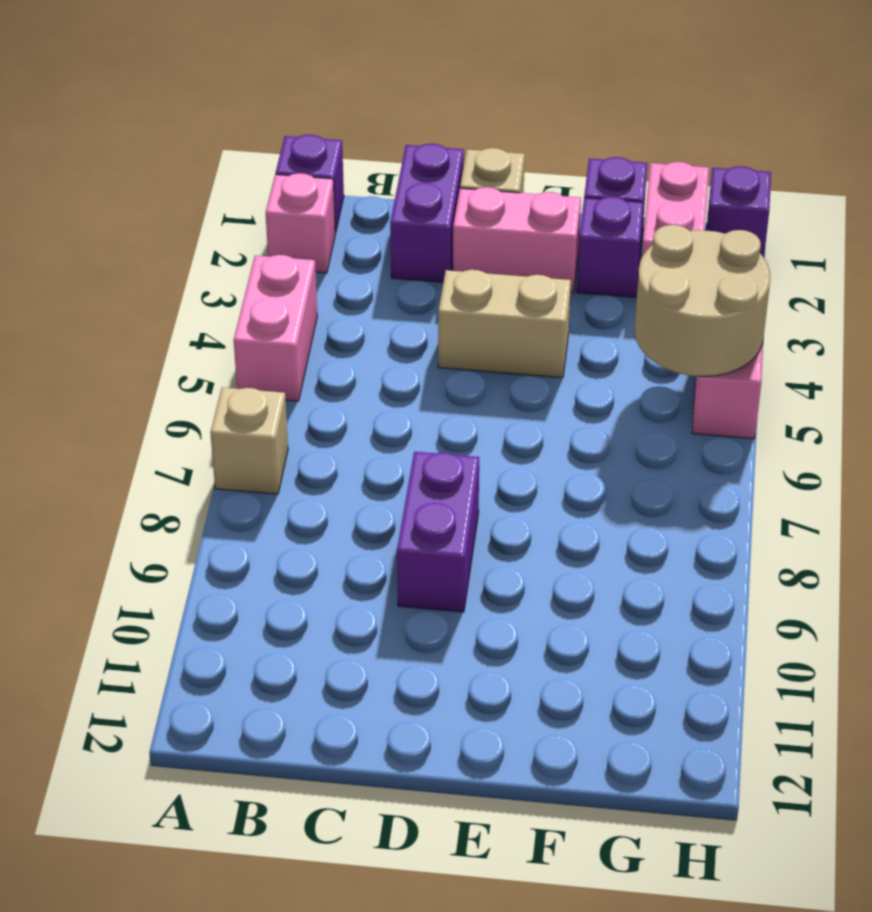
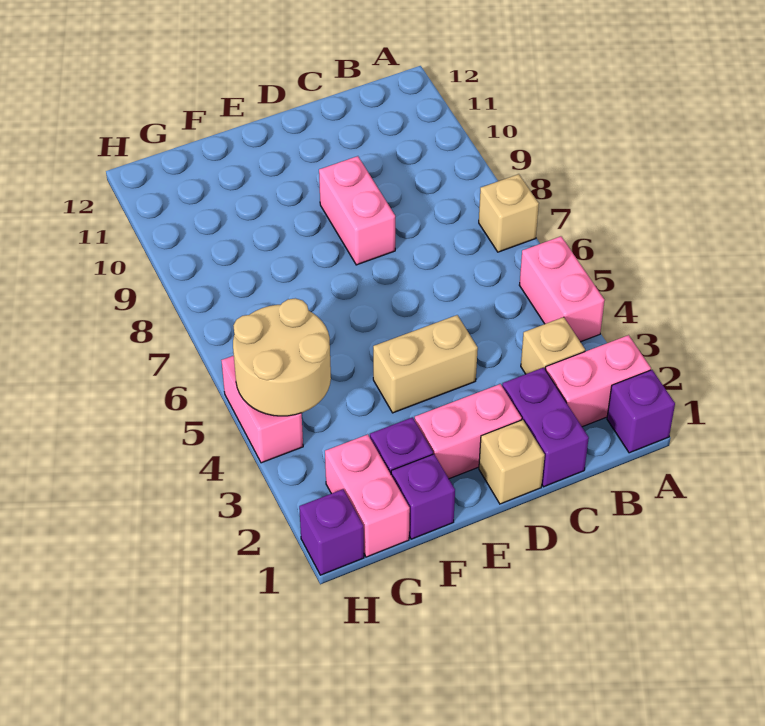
pink brick A2 level 1 -> pink brick A2:B2 level 1
none -> tan brick B3 level 1
purple brick D8:D9 level 1 -> pink brick D8:D9 level 1

